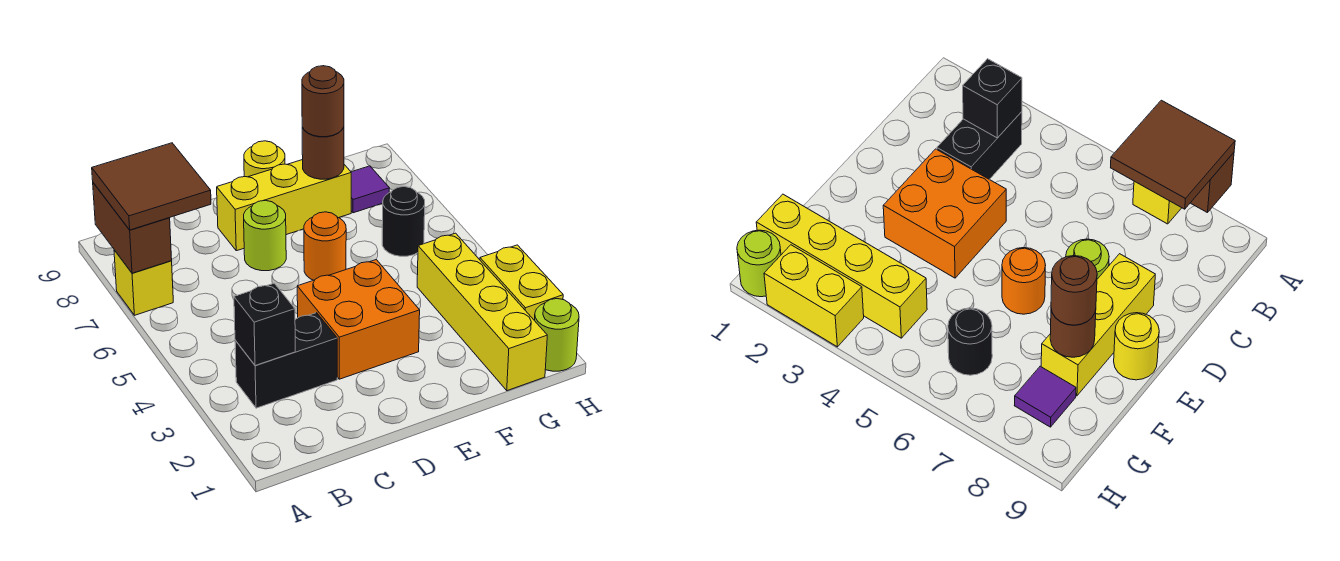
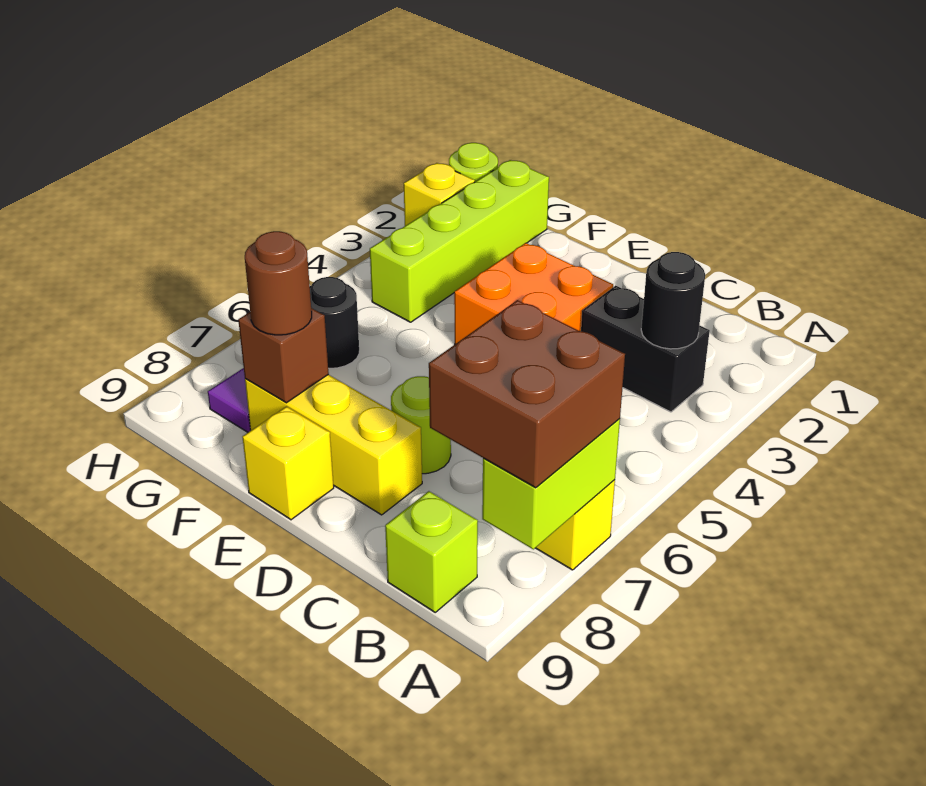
brown brick A7:A8 level 2 -> lime brick A7:A8 level 2
brown tile A7:B8 level 3 -> brown brick A7:B8 level 3
black brick B3 level 2 -> black round brick B3 level 2
none -> lime brick B9 level 1
orange round brick E6 level 1 -> none
yellow round brick E9 level 1 -> yellow brick E9 level 1
brown round brick F8 level 2 -> brown brick F8 level 2
yellow brick G1:G4 level 1 -> lime brick G1:G4 level 1
yellow brick H2:H3 level 1 -> yellow brick H2 level 1

